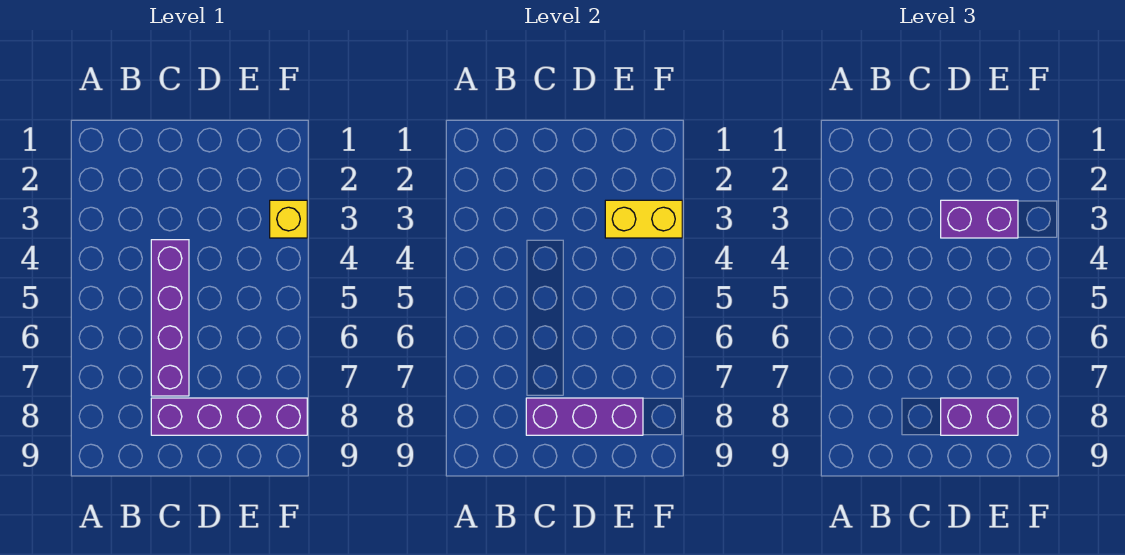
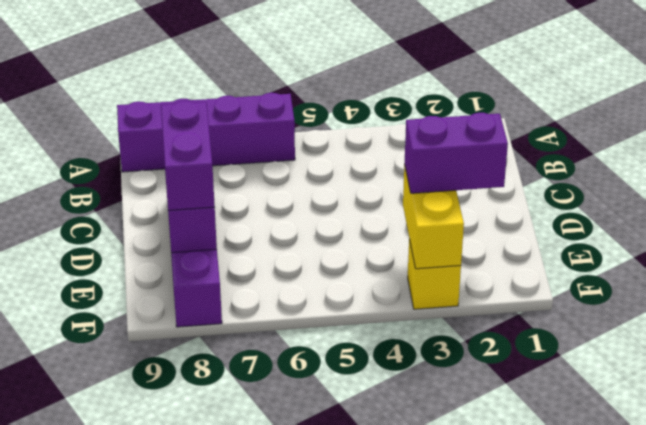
purple brick C4:C7 level 1 -> purple brick A6:A9 level 1
purple brick D3:E3 level 3 -> purple brick E2:E3 level 3

